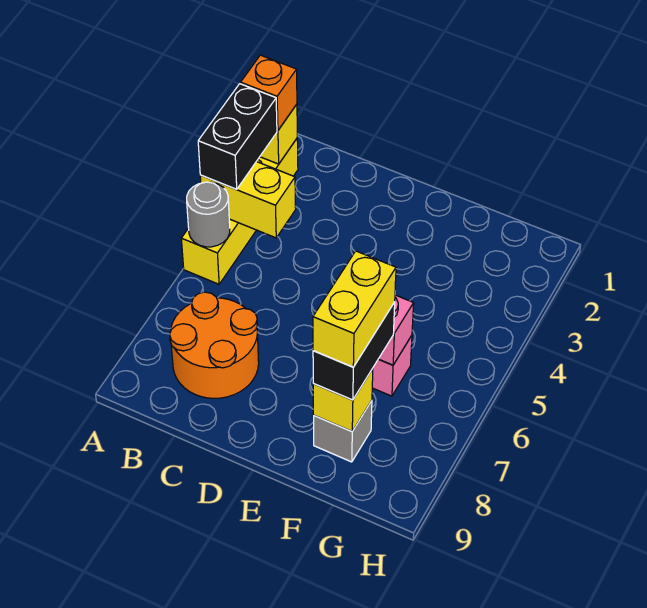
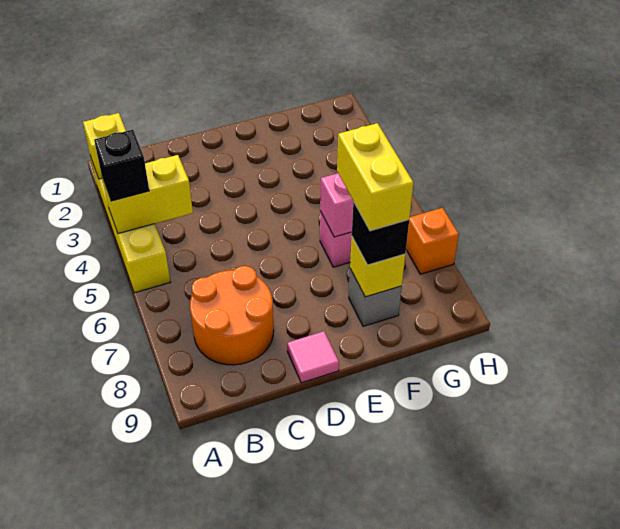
orange brick A2 level 3 -> orange brick H7 level 1
black brick A3:A4 level 3 -> black brick A4 level 3
grey round brick A5 level 2 -> none
none -> pink tile D9 level 1
black brick F7:F8 level 3 -> black brick F8 level 3

